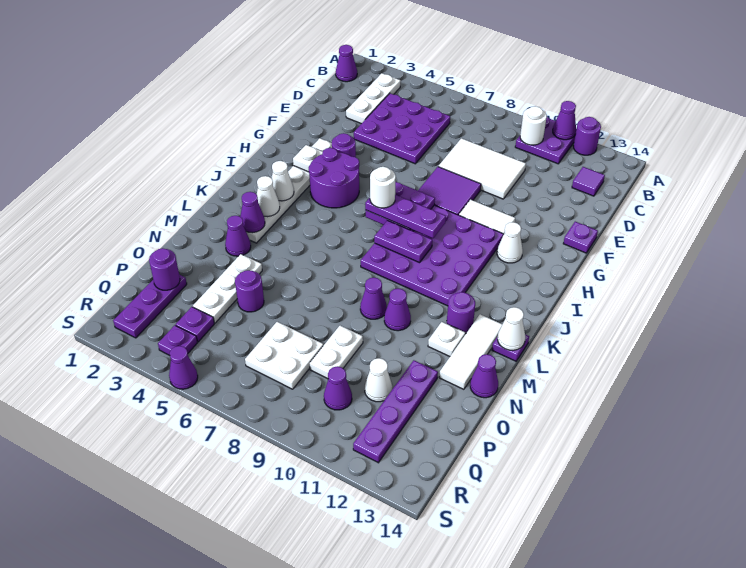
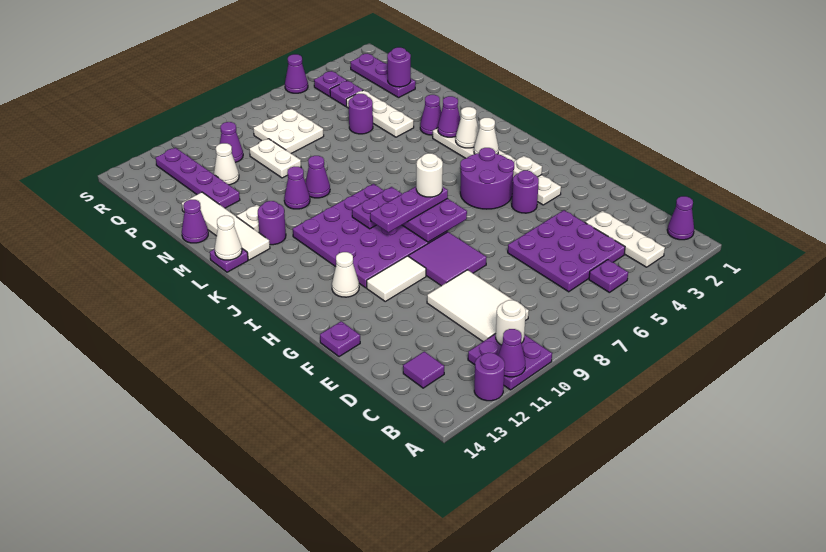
none -> purple plate B5 level 1
white tile D8:E10 level 1 -> white tile C9:E10 level 1
white tile L13:N13 level 1 -> white tile L13:O13 level 1

